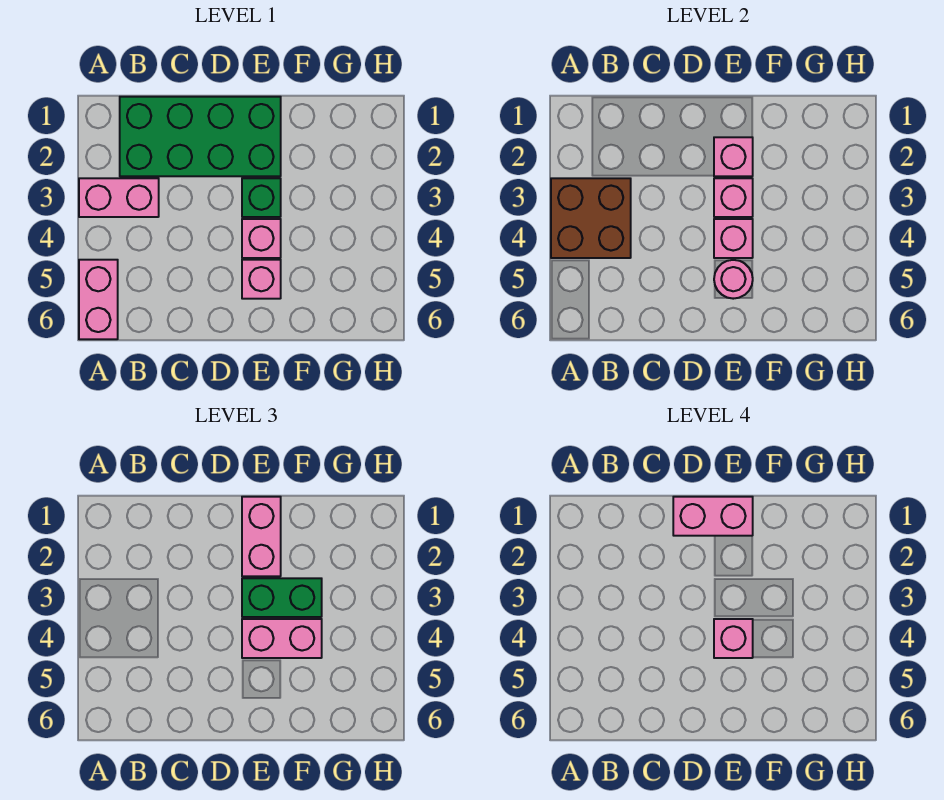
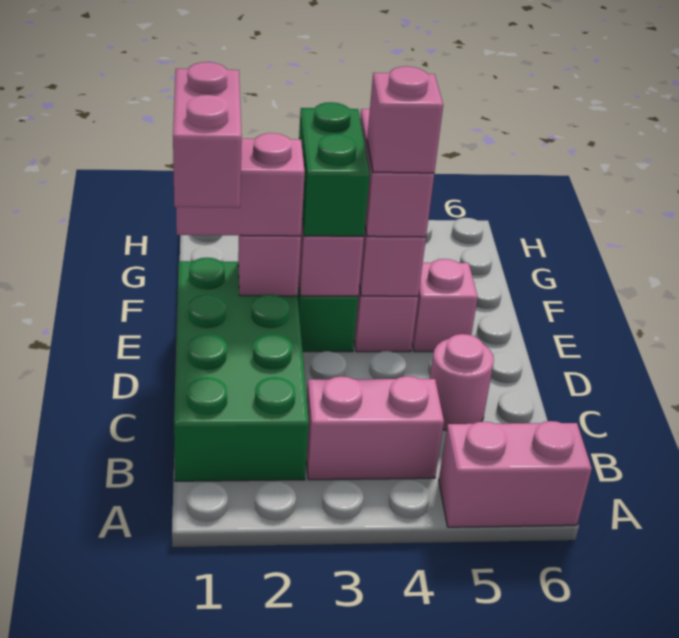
pink brick A3:B3 level 1 -> pink brick B3:B4 level 1
brown brick A3:B4 level 2 -> none
pink round brick E5 level 2 -> pink round brick C5 level 1

